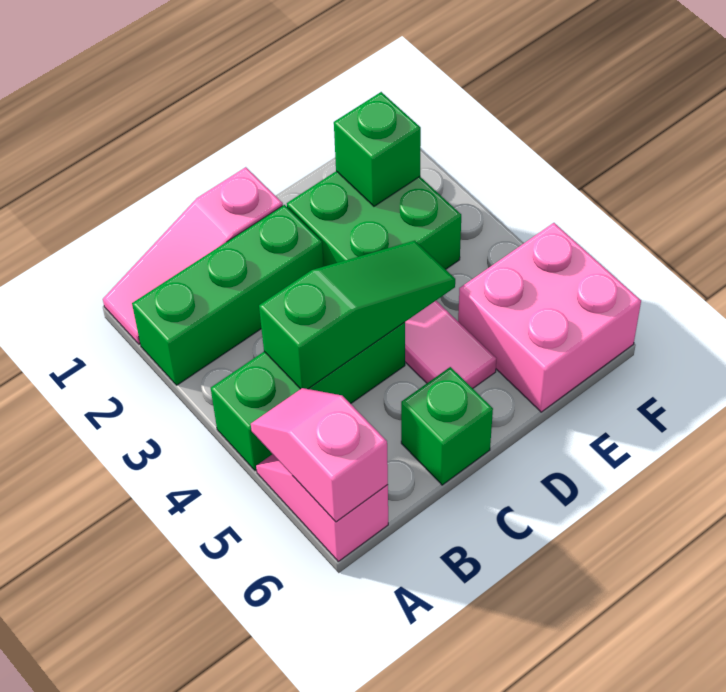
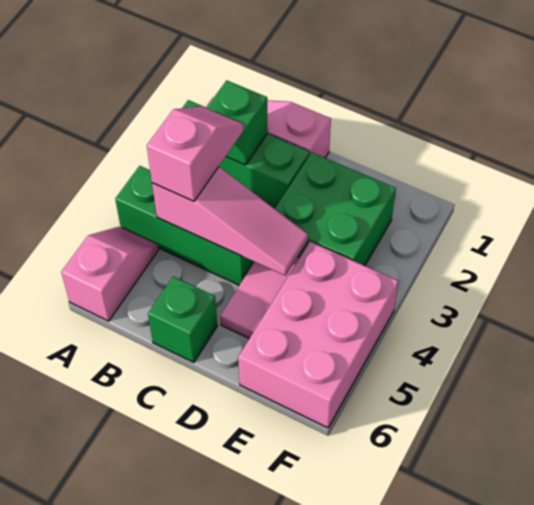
pink slope A5:A6 level 2 top 6 -> pink slope B3:B4 level 3 top 4
green slope B4:D4 level 2 top B -> pink slope B4:D4 level 2 top B
green brick E2 level 2 -> green brick B2 level 2
pink brick E5:F6 level 1 -> pink brick E4:F6 level 1

